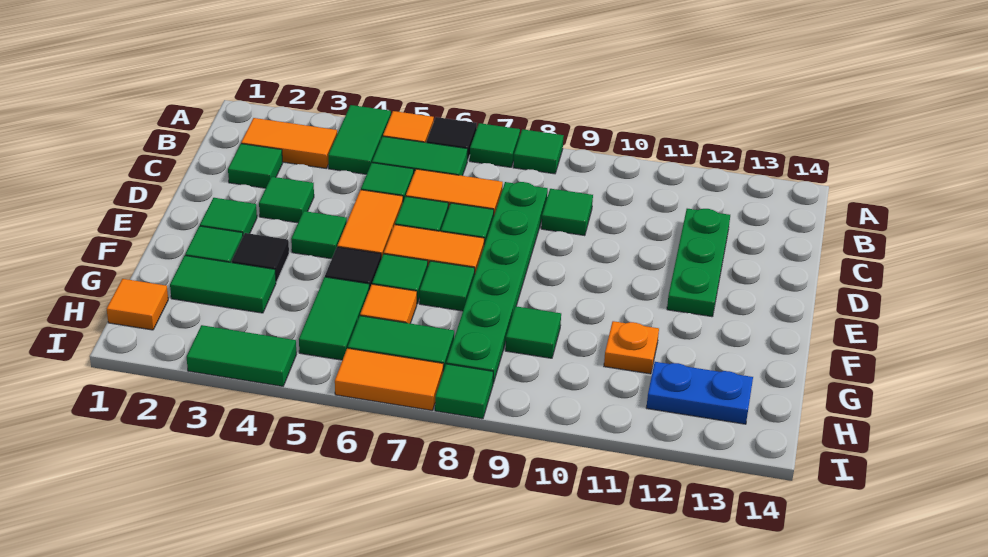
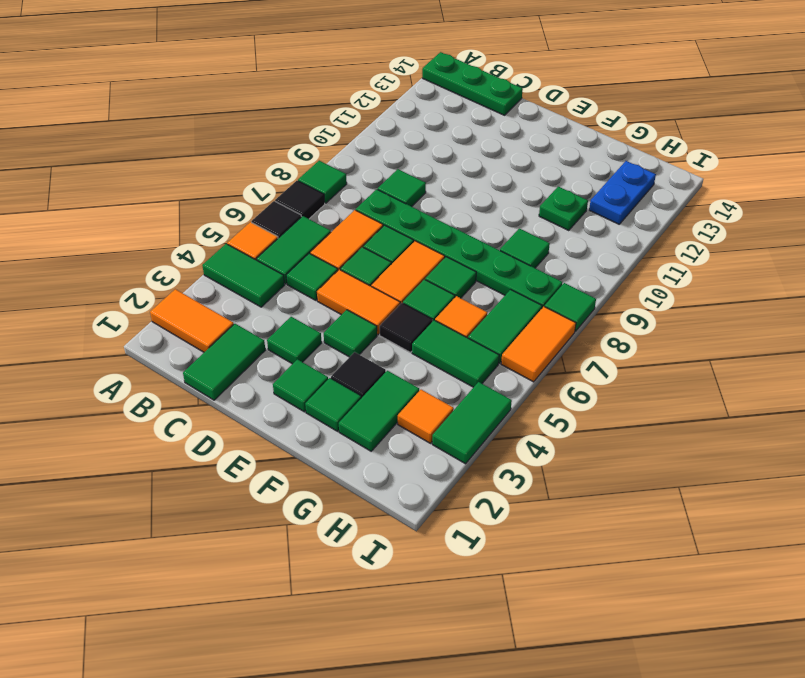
green tile A7 level 1 -> black tile A7 level 1
orange tile B2:B3 level 1 -> orange tile A2:B2 level 1
green tile C2 level 1 -> green tile C1:C2 level 1
green plate C12:E12 level 1 -> green plate A14:C14 level 1
orange plate G11 level 1 -> green plate G11 level 1
orange tile H1 level 1 -> orange tile H3 level 1

